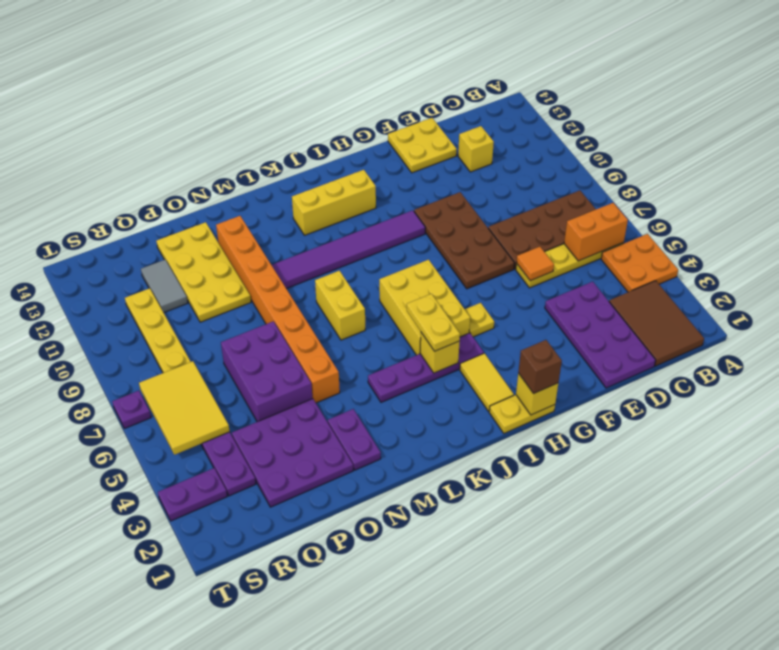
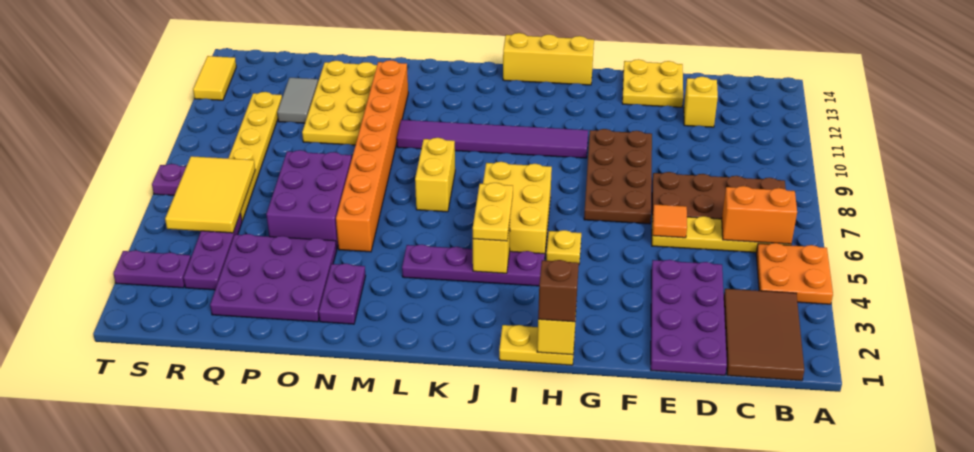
yellow tile I2:I3 level 1 -> yellow tile T12:T13 level 1
yellow brick I12:K12 level 1 -> yellow brick H14:J14 level 1

